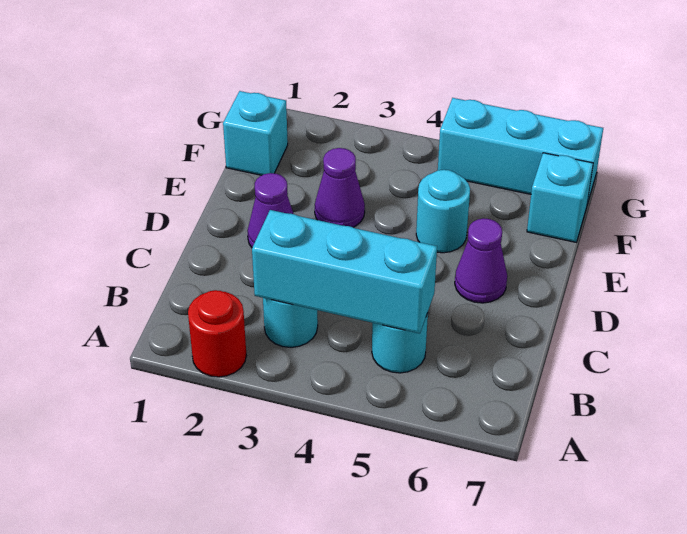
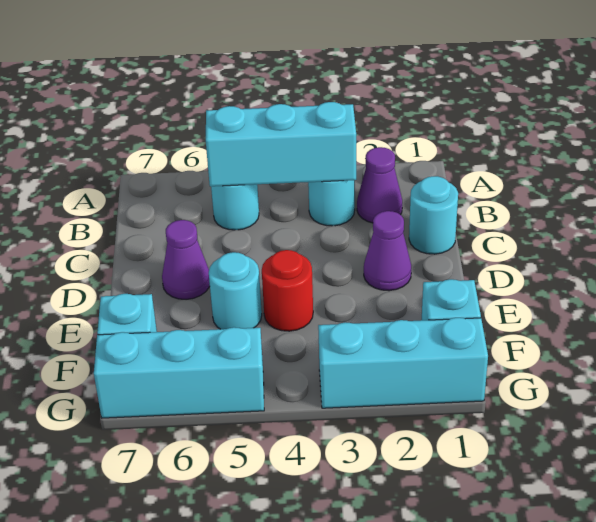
red round brick A2 level 1 -> red round brick E4 level 1
none -> cyan round brick C1 level 1
purple cone E3 level 1 -> purple cone B2 level 1
none -> cyan brick G1:G3 level 1

